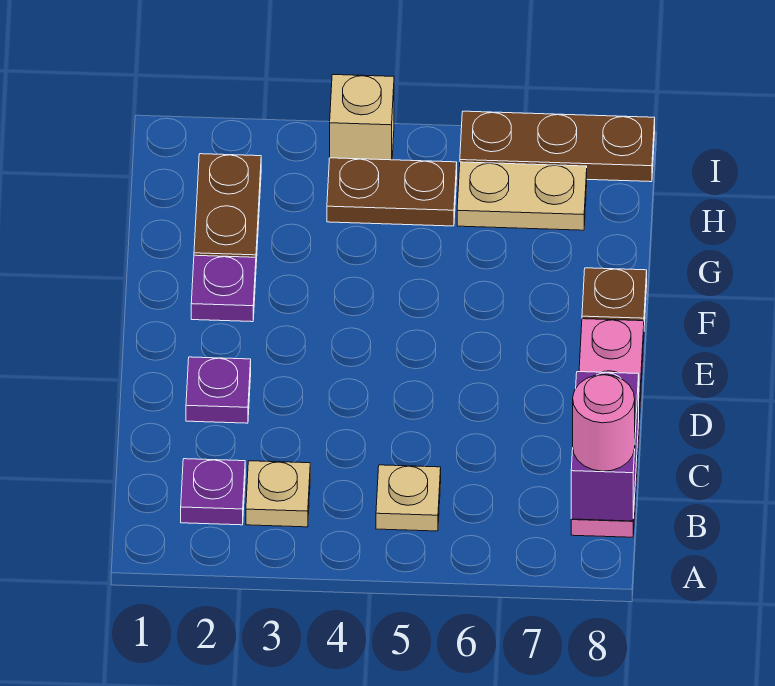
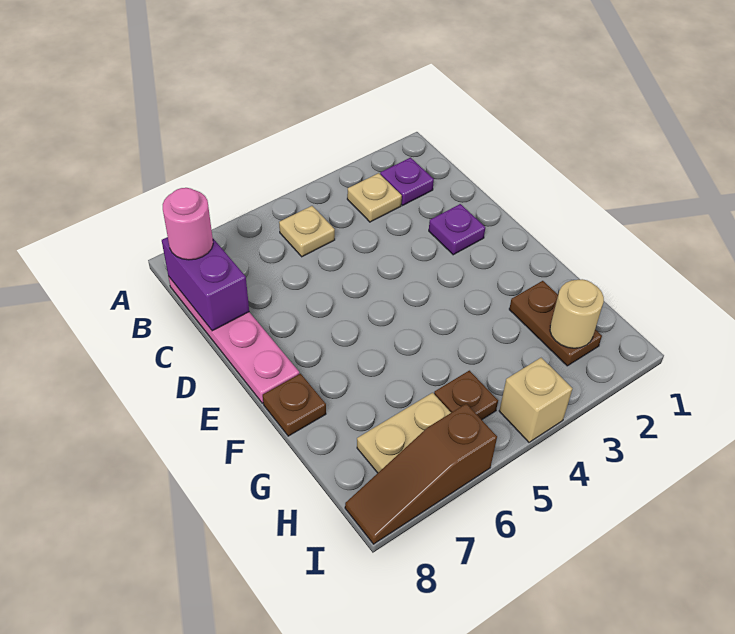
purple plate F2 level 1 -> none
none -> tan round brick H2 level 2
brown plate H4:H5 level 1 -> brown plate H5 level 1
brown plate I6:I8 level 1 -> brown slope I6:I8 level 1 top 6

